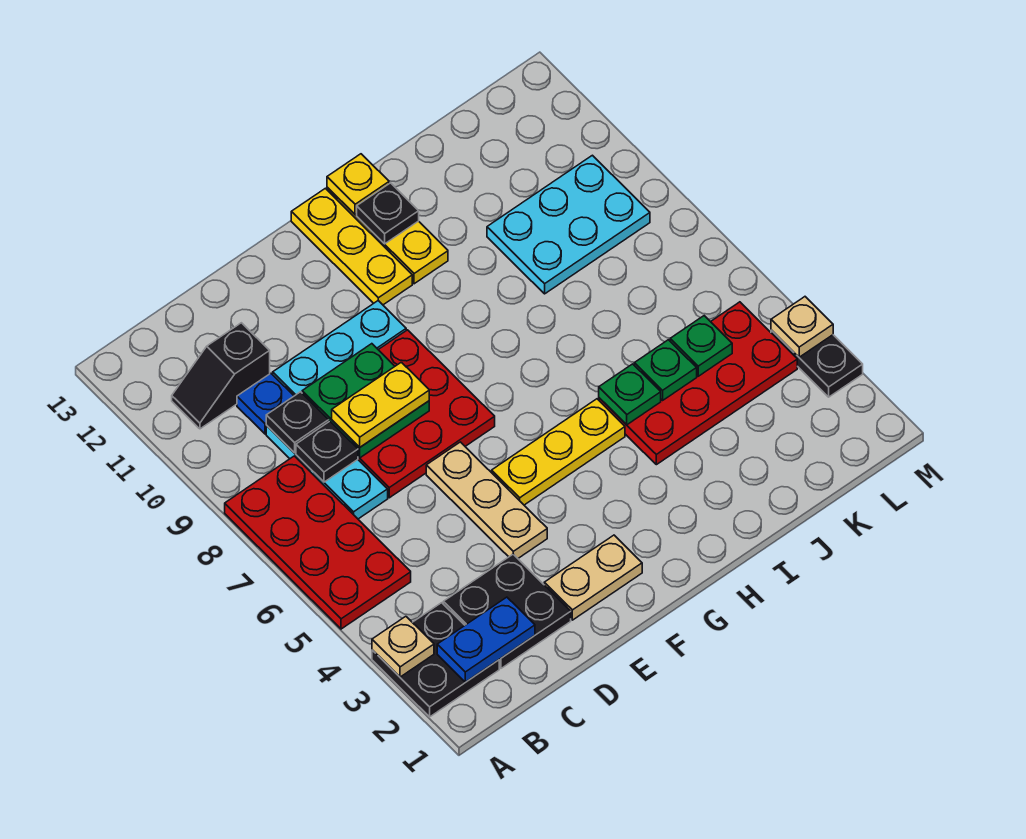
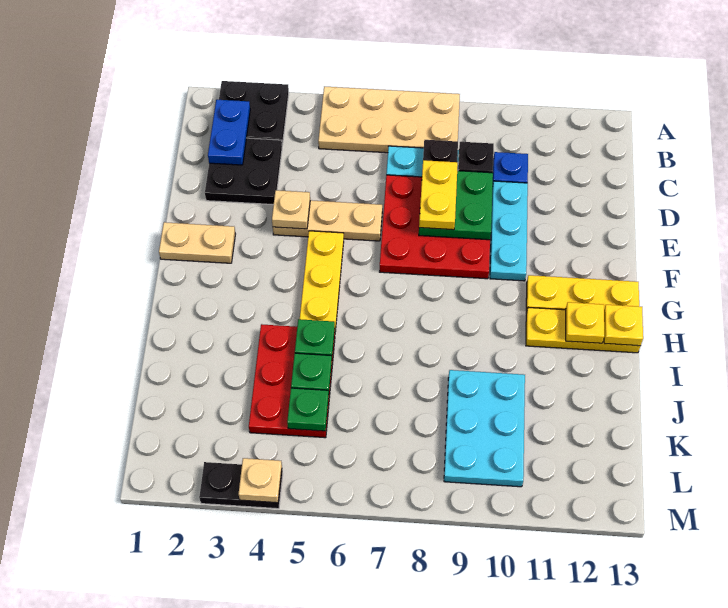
tan plate A3 level 2 -> tan plate E4 level 2
red plate A5:B8 level 1 -> tan plate A5:B8 level 1
black slope B11:C11 level 1 top C -> none
tan plate E2:F2 level 1 -> tan plate F1:F2 level 1
black plate H12 level 2 -> yellow plate H12 level 2
red plate I4:L5 level 1 -> red plate I4:K5 level 1

